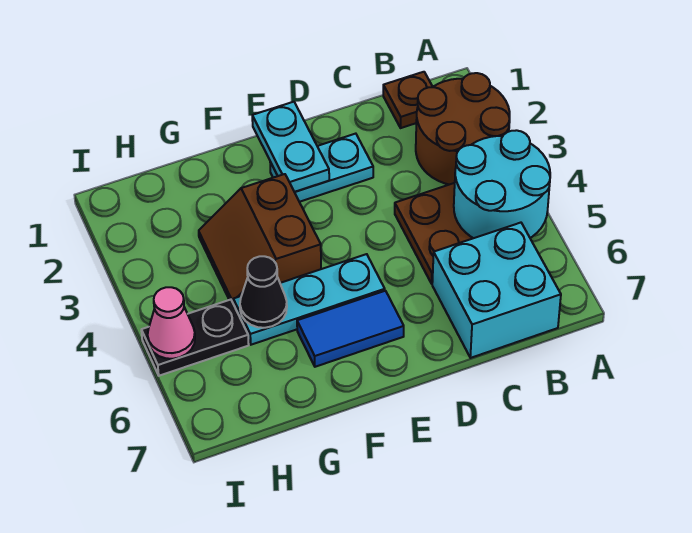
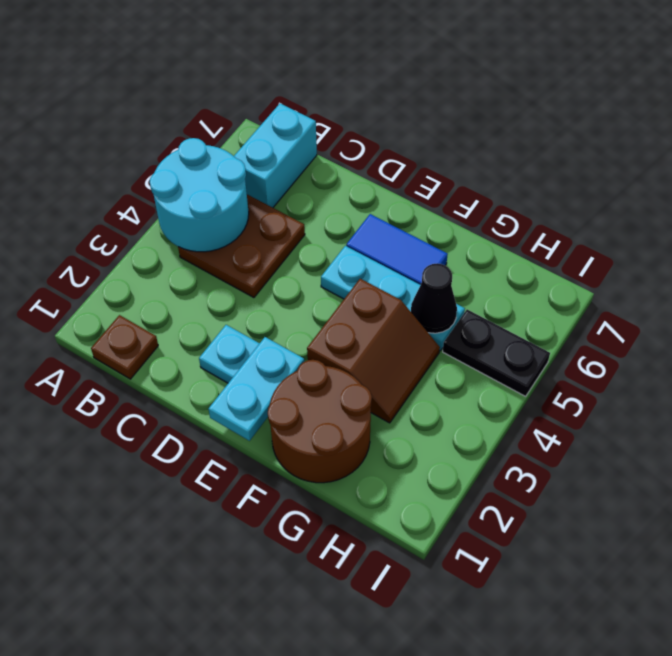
brown round brick A2:B3 level 1 -> brown round brick F1:G2 level 1
cyan brick B6:C7 level 1 -> cyan brick B6:B7 level 1
pink cone I5 level 2 -> none

